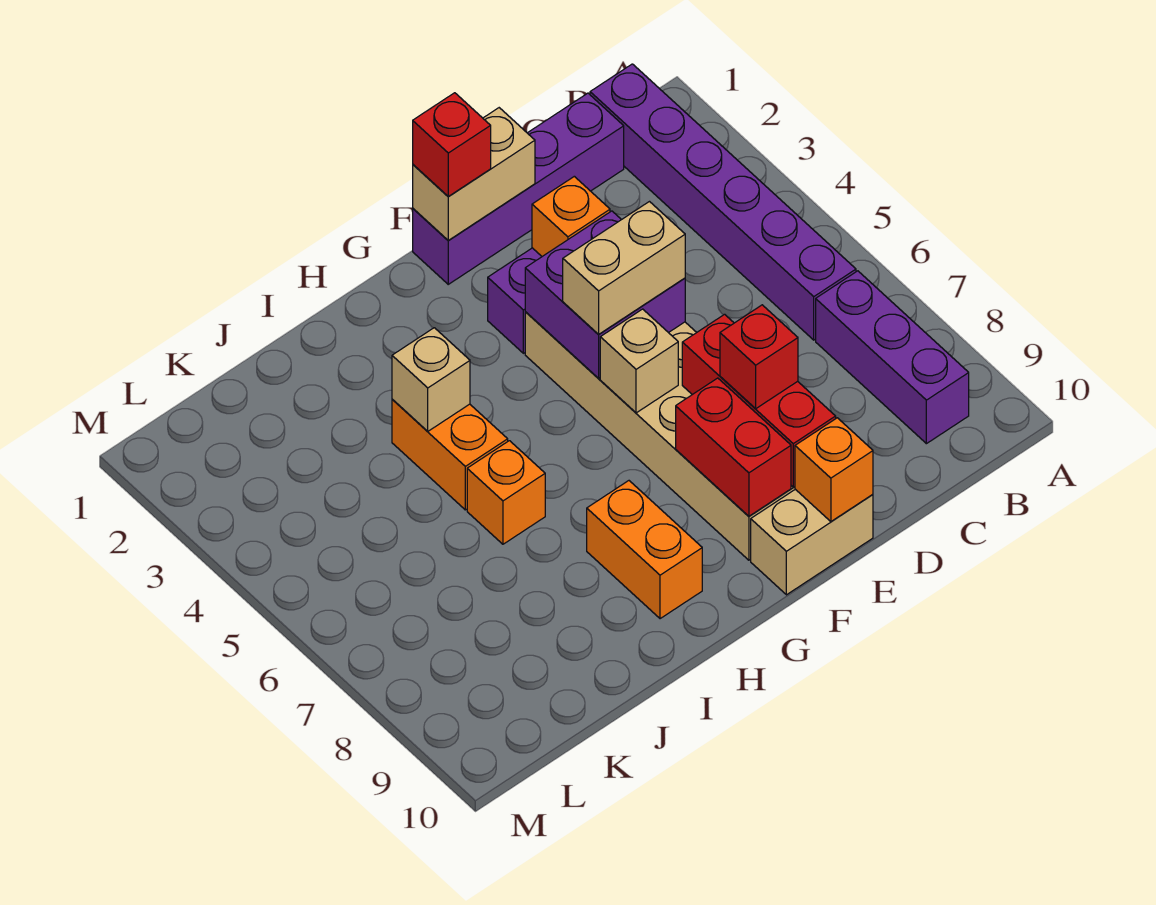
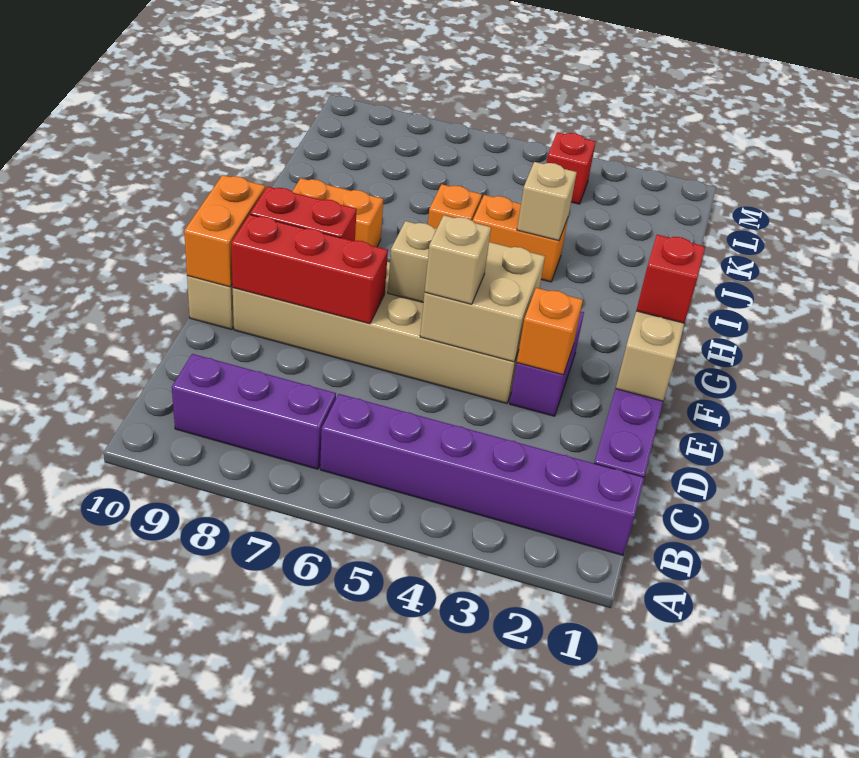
purple brick E4:F5 level 2 -> tan brick E4:F5 level 2
tan brick E5:F5 level 3 -> tan brick E5 level 3
red brick E8 level 3 -> red brick L4 level 1
orange brick E10 level 2 -> orange brick E10:F10 level 2

